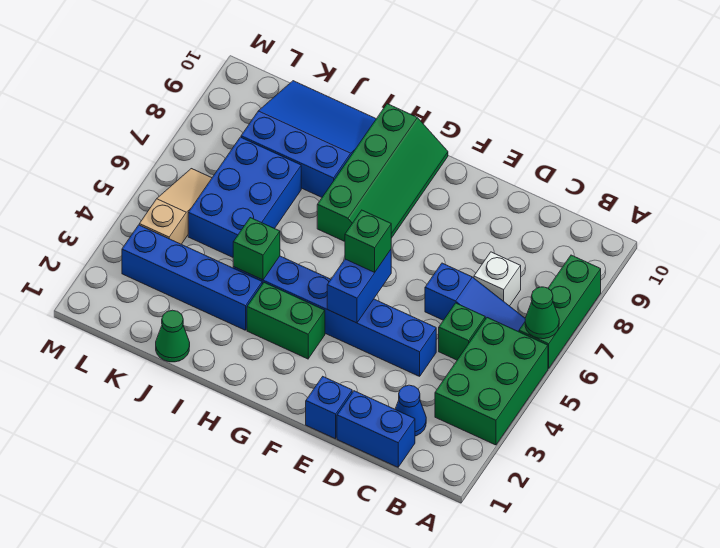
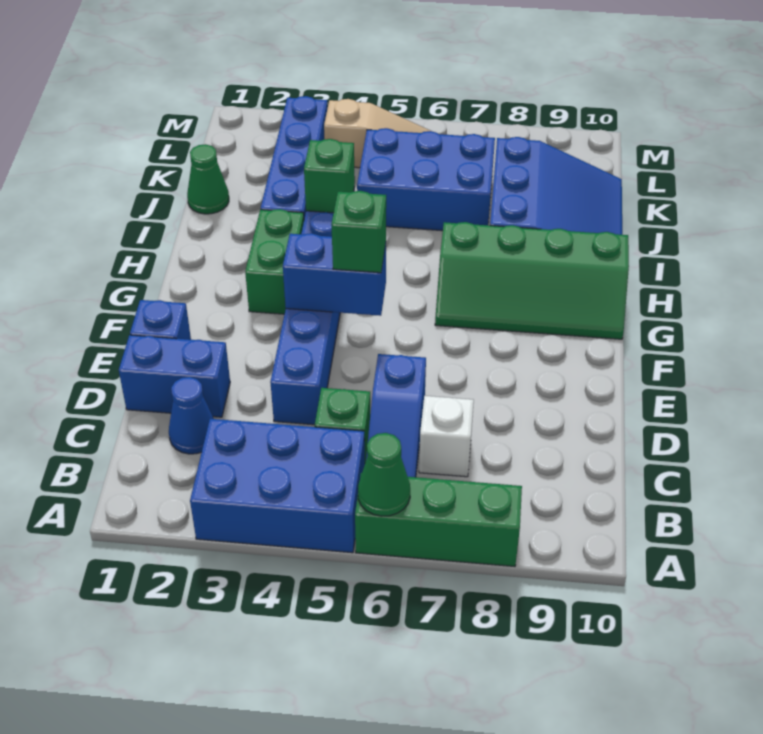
green brick A3:B5 level 1 -> blue brick A3:B5 level 1
blue brick C1:D1 level 1 -> blue brick D1:D2 level 1

